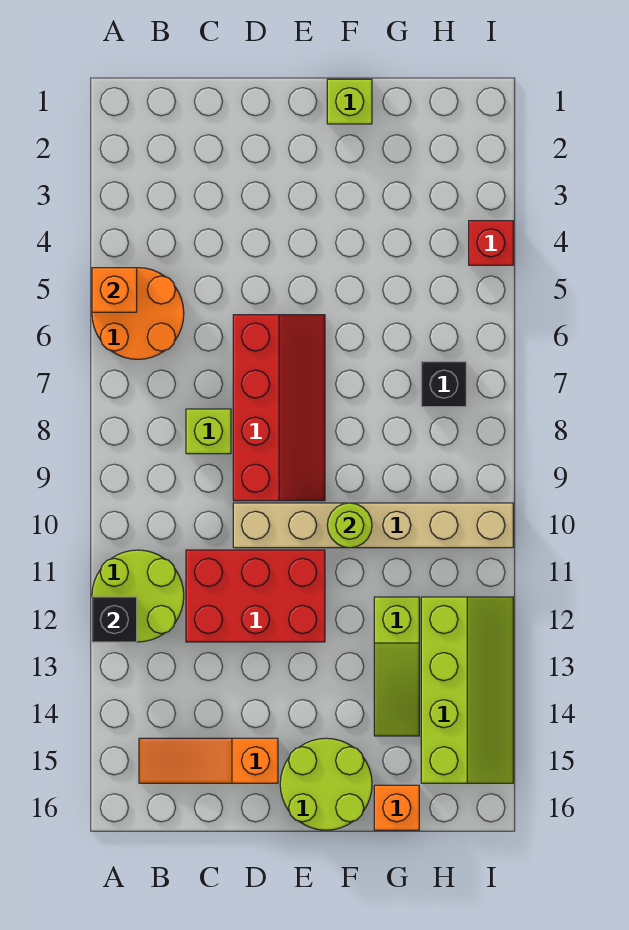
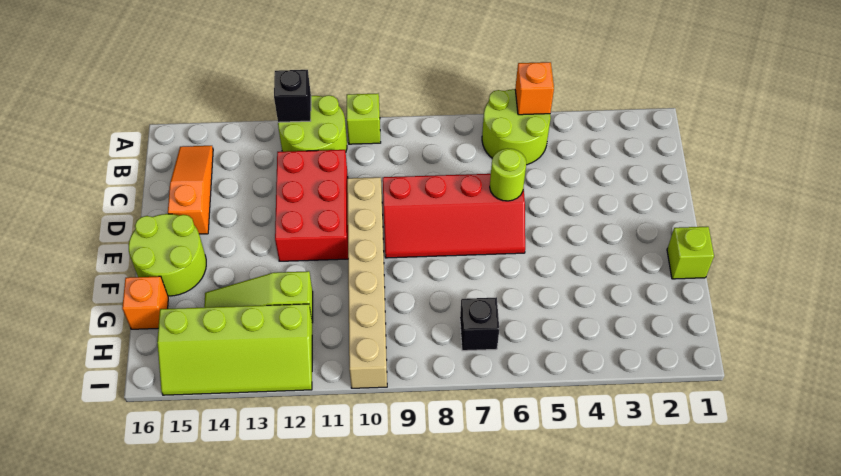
orange round brick A5:B6 level 1 -> lime round brick A5:B6 level 1
lime brick C8 level 1 -> lime brick A10 level 1
lime round brick F10 level 2 -> lime round brick D6 level 2
red brick I4 level 1 -> none

